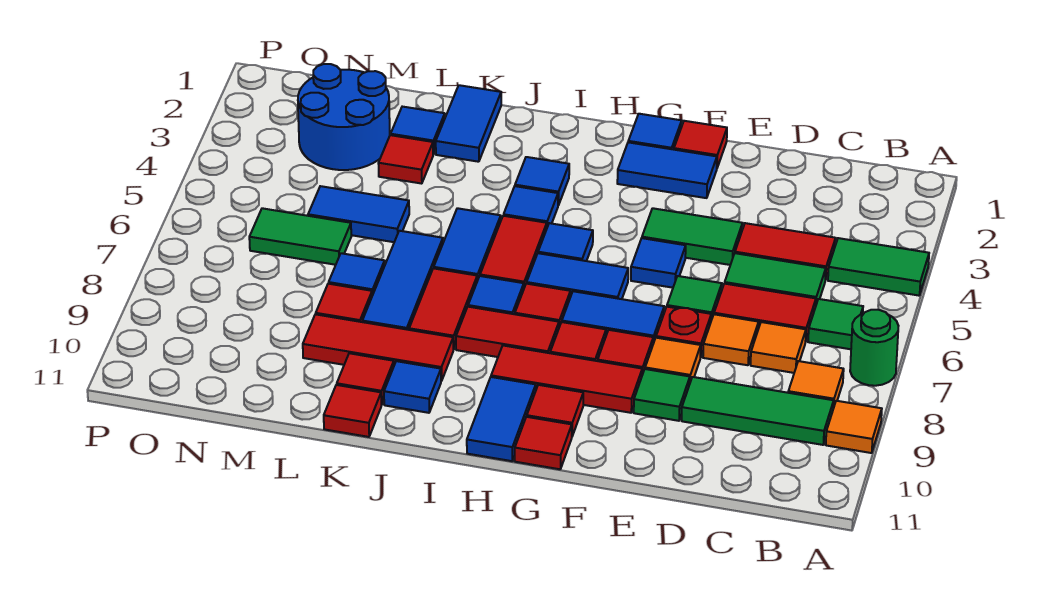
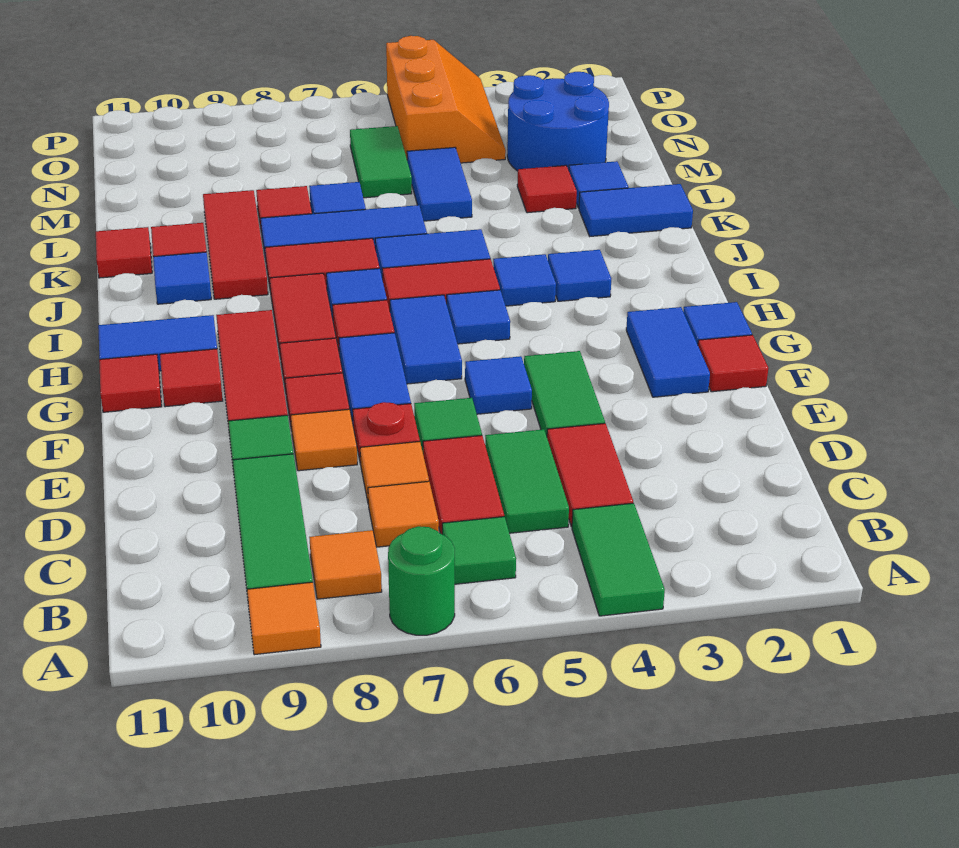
none -> orange slope N4:P5 level 1 top 5

